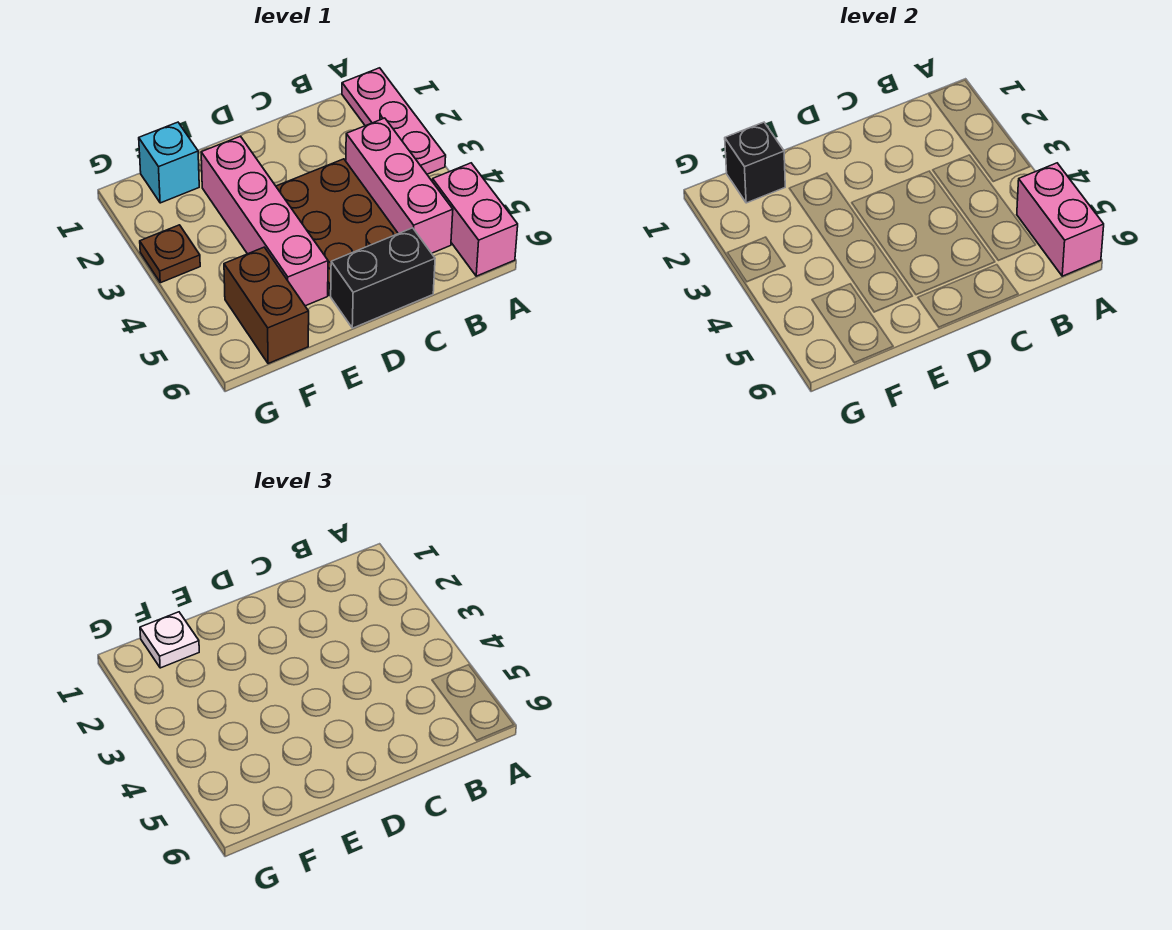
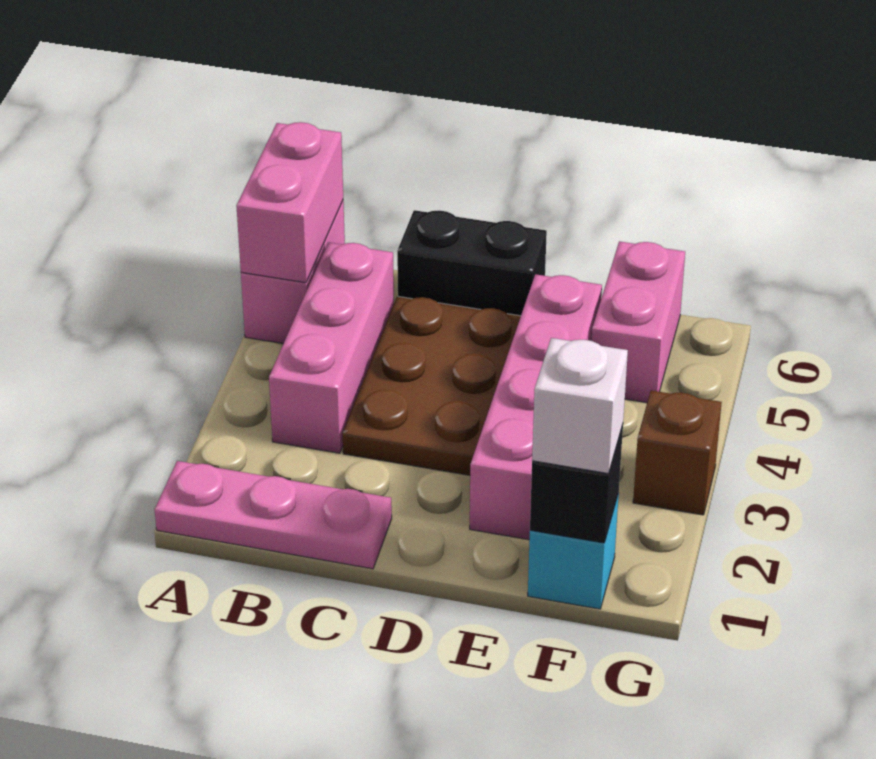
pink plate A1:A3 level 1 -> pink plate A1:C1 level 1
white plate F1 level 3 -> white brick F1 level 3
brown brick F5:F6 level 1 -> pink brick F5:F6 level 1
brown plate G3 level 1 -> brown brick G3 level 1

